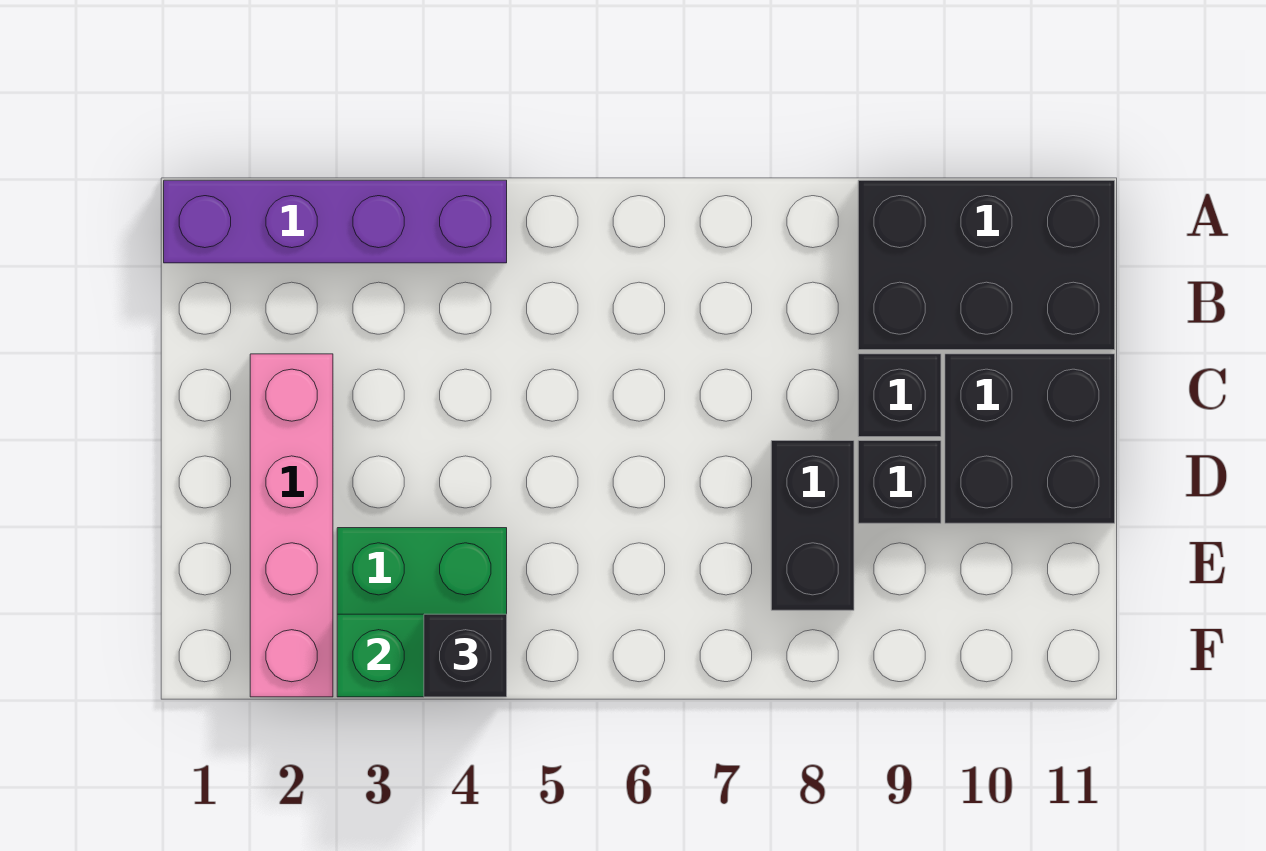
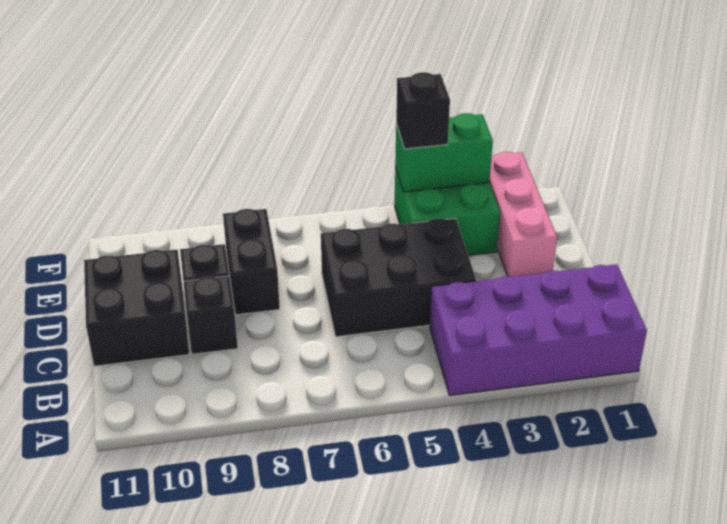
purple brick A1:A4 level 1 -> purple brick A1:B4 level 1
black brick A9:B11 level 1 -> black brick C4:D6 level 1
pink brick C2:F2 level 1 -> pink brick D2:F2 level 1

